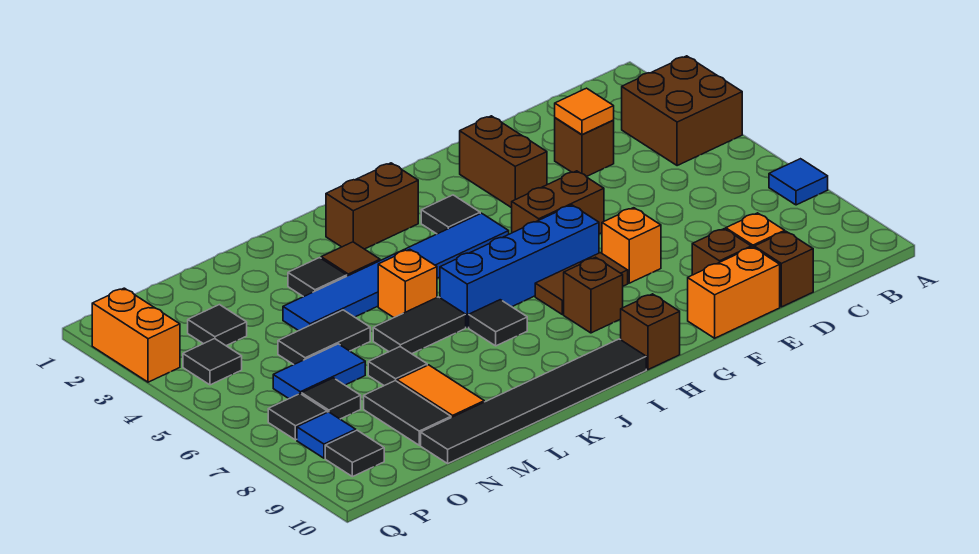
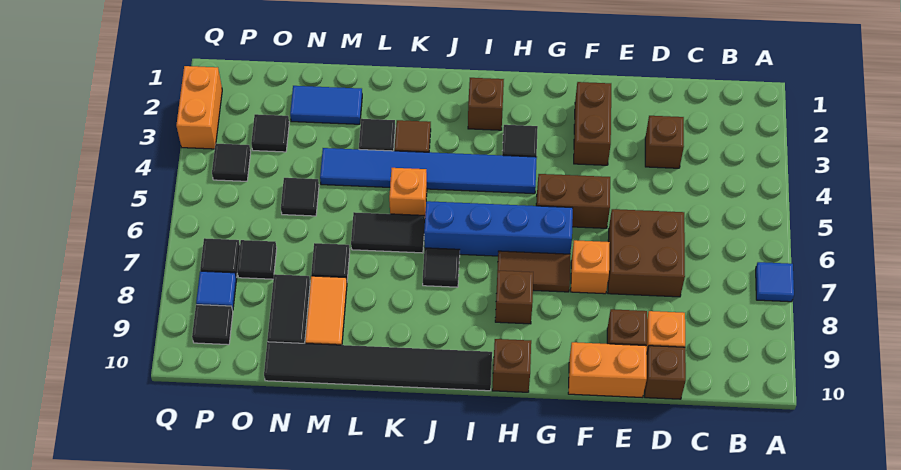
brown brick A3:B4 level 1 -> brown brick D6:E7 level 1
orange tile D3 level 2 -> none
brown brick I2:J2 level 1 -> brown brick I2 level 1
black tile M5:N5 level 1 -> black tile N5 level 1
blue tile N6:O6 level 1 -> blue tile M2:N2 level 1

